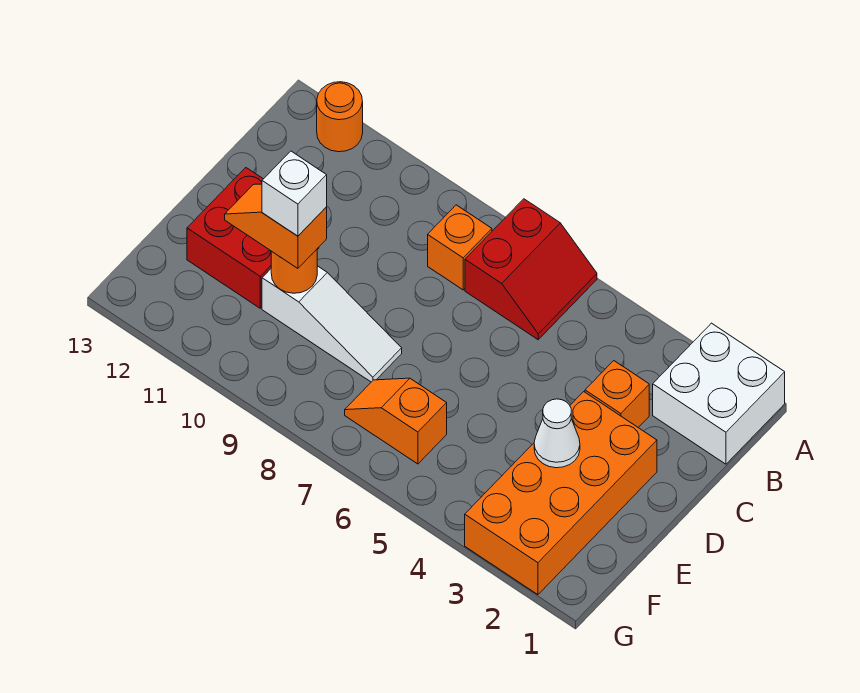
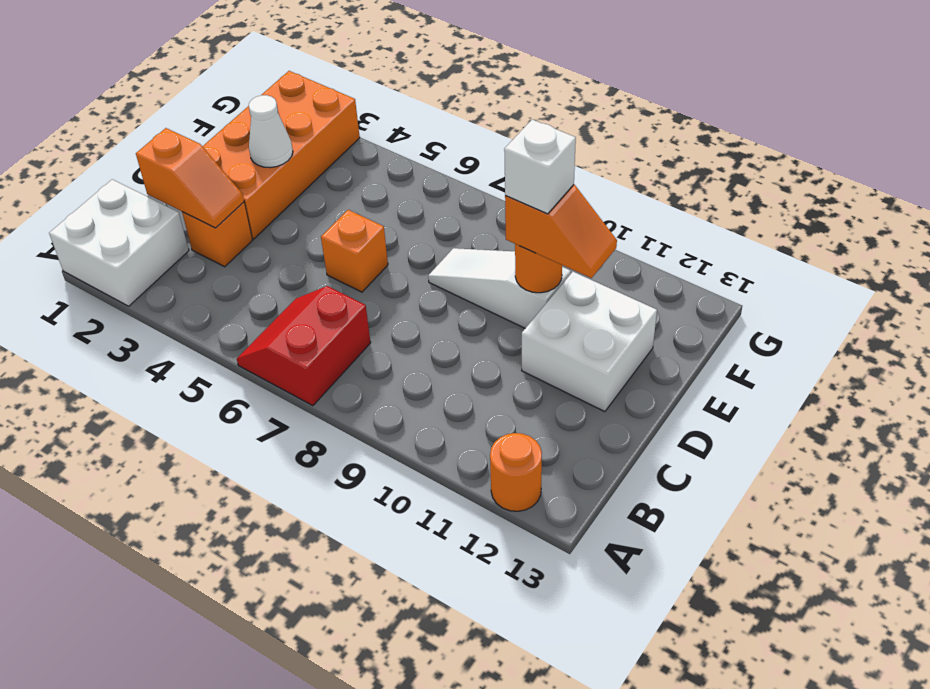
orange brick B8 level 1 -> orange brick D6 level 1
red brick D11:E12 level 1 -> white brick D11:E12 level 1
orange slope F6:F7 level 1 top 6 -> orange slope C2:C3 level 2 top 2

